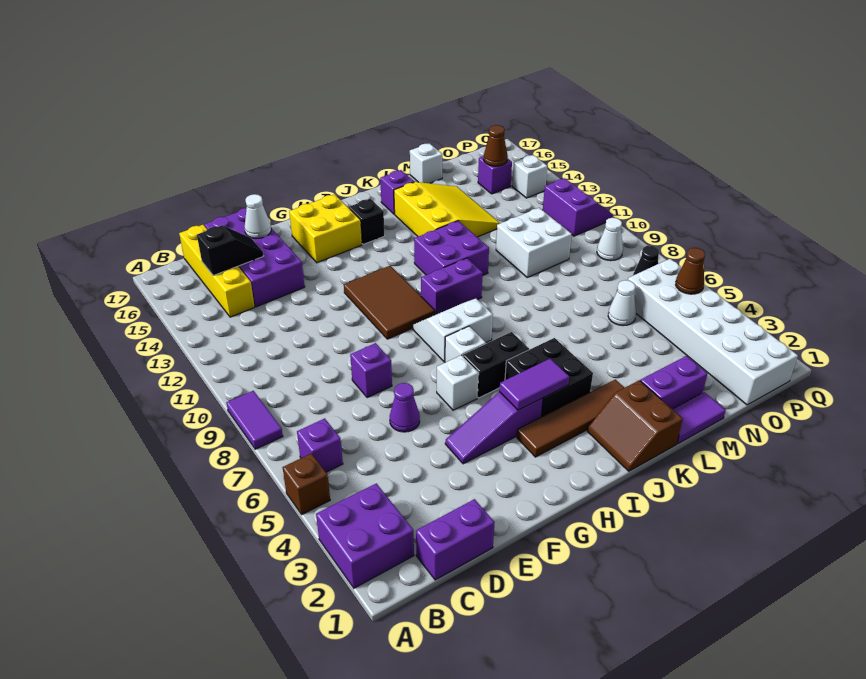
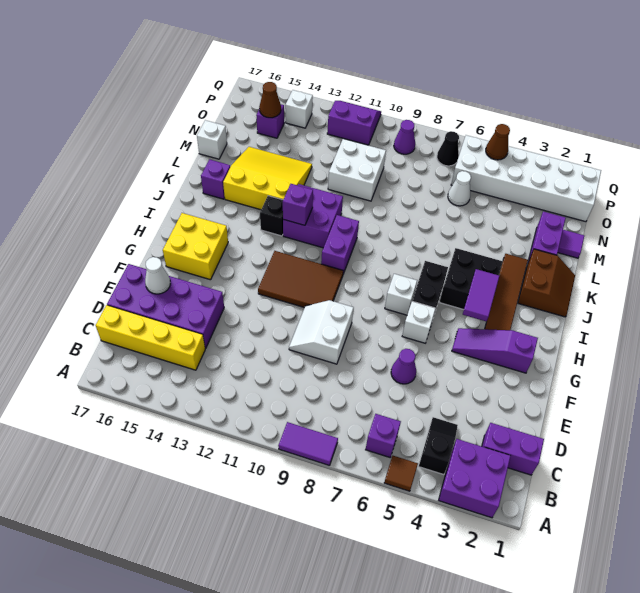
brown brick A5 level 1 -> brown tile A5 level 1
purple brick C1:D1 level 1 -> purple brick C1:C2 level 1
black slope C15:D15 level 2 top C -> black slope B4:C4 level 1 top B
purple brick E8 level 1 -> purple brick J12 level 2
purple slope F4:H4 level 1 top H -> purple slope G2:G4 level 1 top 2
white slope H8:I9 level 1 top 8 -> white slope E9:F10 level 1 top 9
black brick I15 level 1 -> black brick J13 level 1
brown slope J1:K2 level 1 top K -> brown slope J1:K2 level 1 top 2
purple tile L1:M1 level 1 -> purple tile M1 level 1
white cone P9 level 1 -> purple cone P9 level 1

